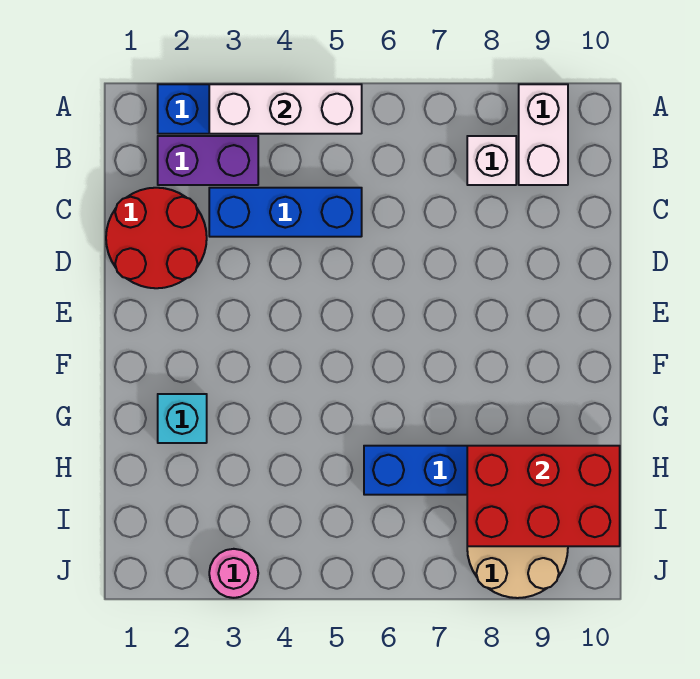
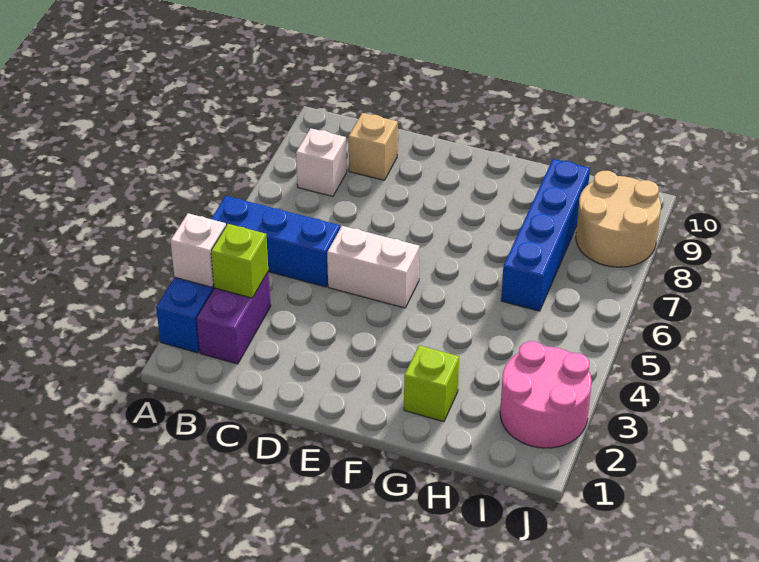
white brick A3:A5 level 2 -> white brick A3 level 2
white brick A9:B9 level 1 -> white brick D5:E5 level 1
none -> lime brick B3 level 2
red round brick C1:D2 level 1 -> none
blue brick C3:C5 level 1 -> blue brick A5:C5 level 1
none -> tan brick C9 level 1
cyan brick G2 level 1 -> lime brick G2 level 1
red brick H8:I10 level 2 -> none
pink round brick J3 level 1 -> pink round brick I2:J3 level 1

